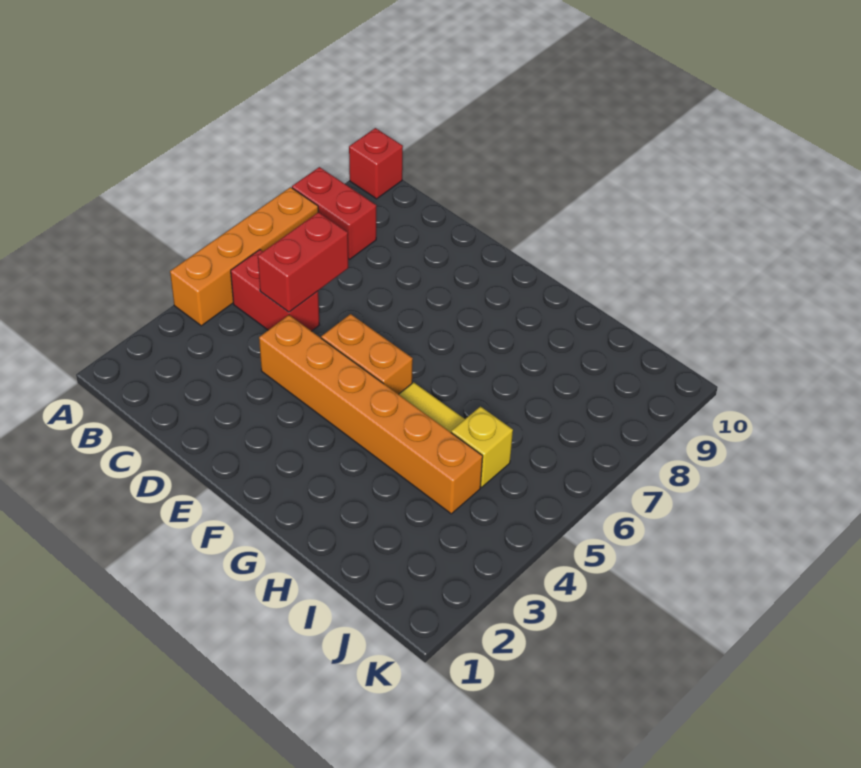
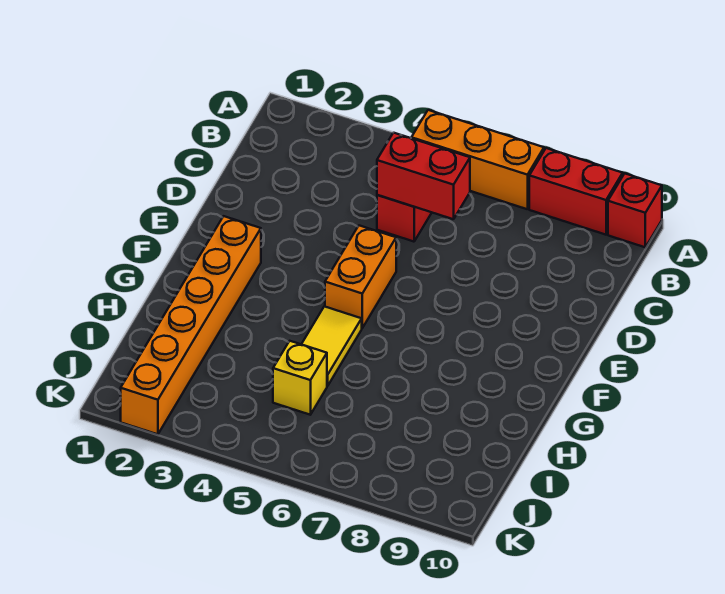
orange brick A4:A7 level 1 -> orange brick A5:A7 level 1
red brick A8:B8 level 1 -> red brick A8:A9 level 1
orange brick D4:I4 level 1 -> orange brick F2:K2 level 1

